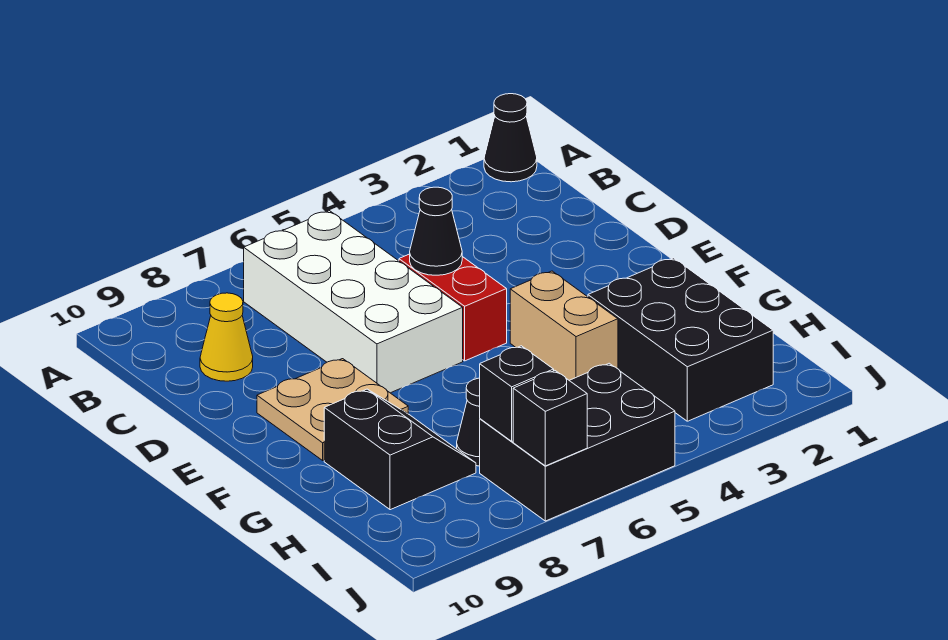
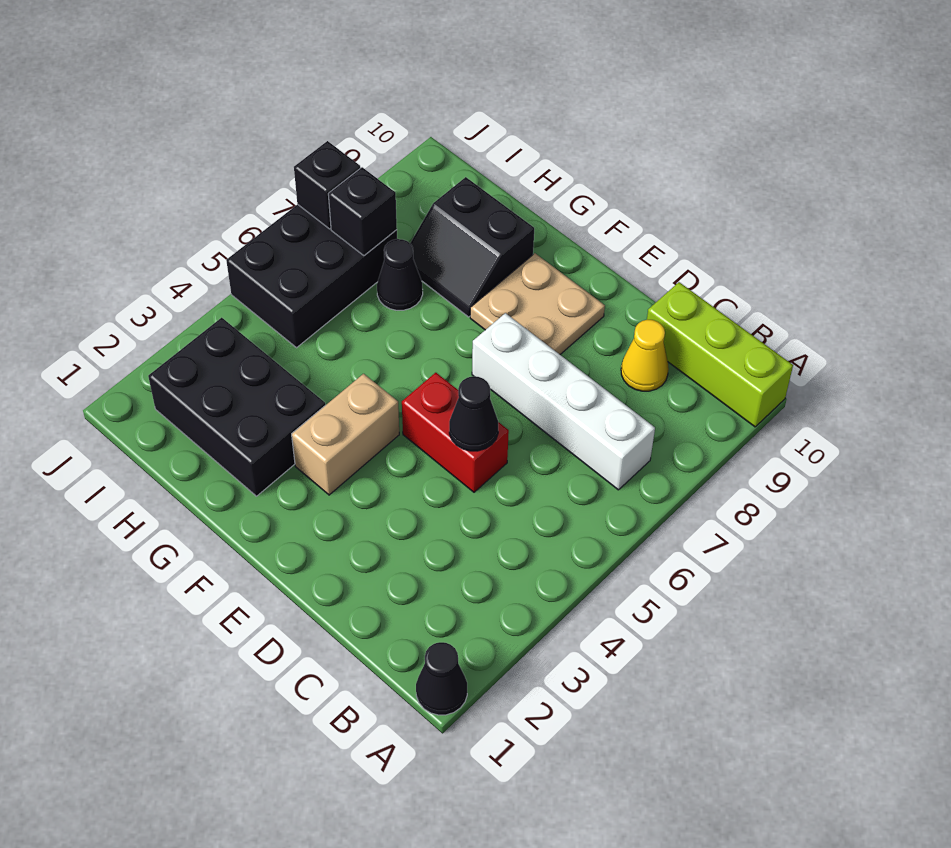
none -> lime brick A10:C10 level 1
white brick B6:E7 level 1 -> white brick B7:E7 level 1
tan brick F4:G4 level 1 -> tan brick F3:F4 level 1

